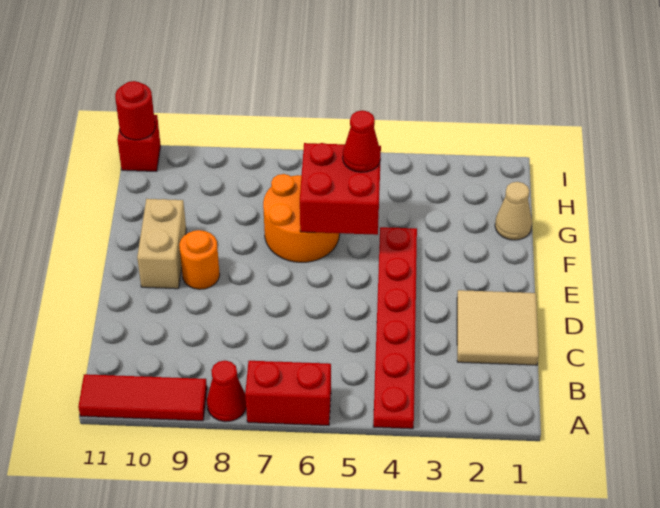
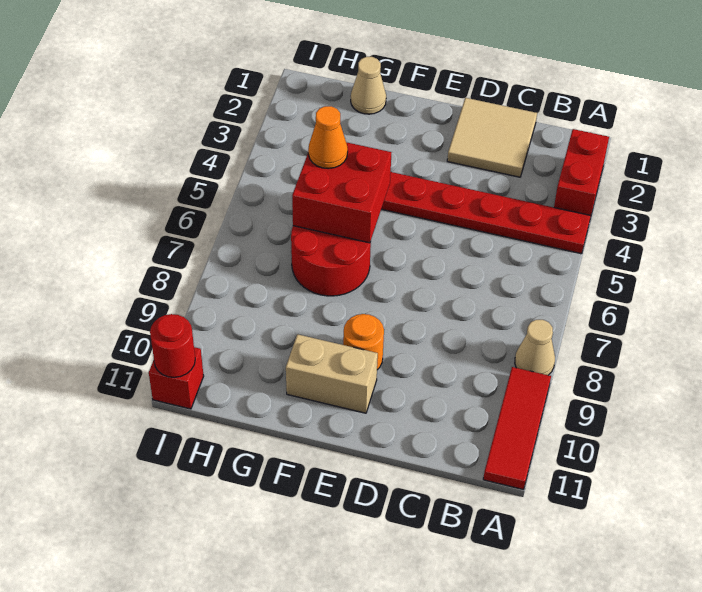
red brick A6:A7 level 1 -> red brick A2:A3 level 1
red cone A8 level 1 -> tan cone A8 level 1
orange round brick F6:G7 level 1 -> red round brick F6:G7 level 1
red cone G5 level 3 -> orange cone G5 level 3

